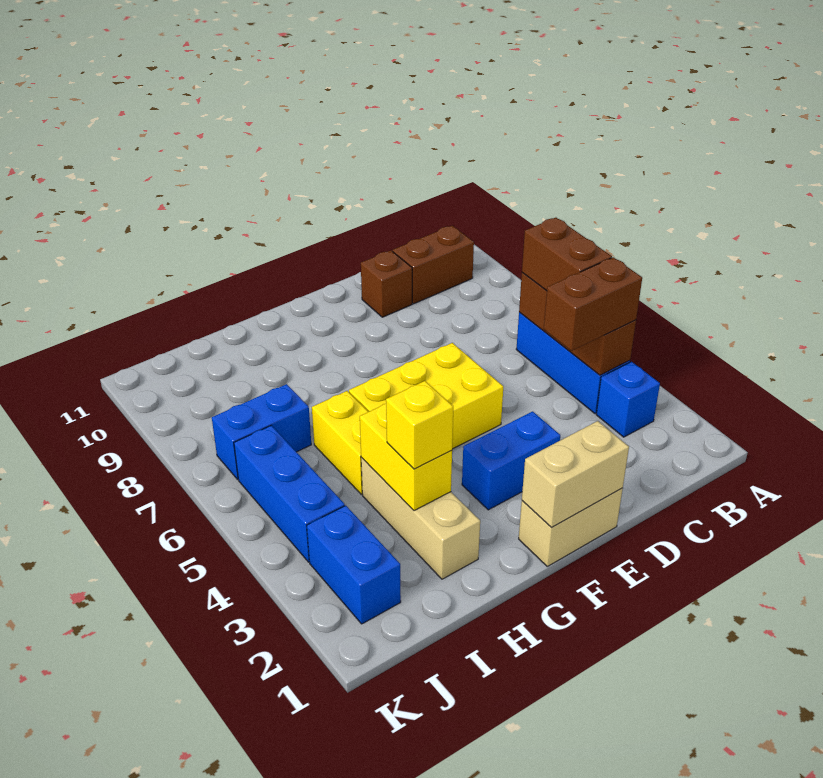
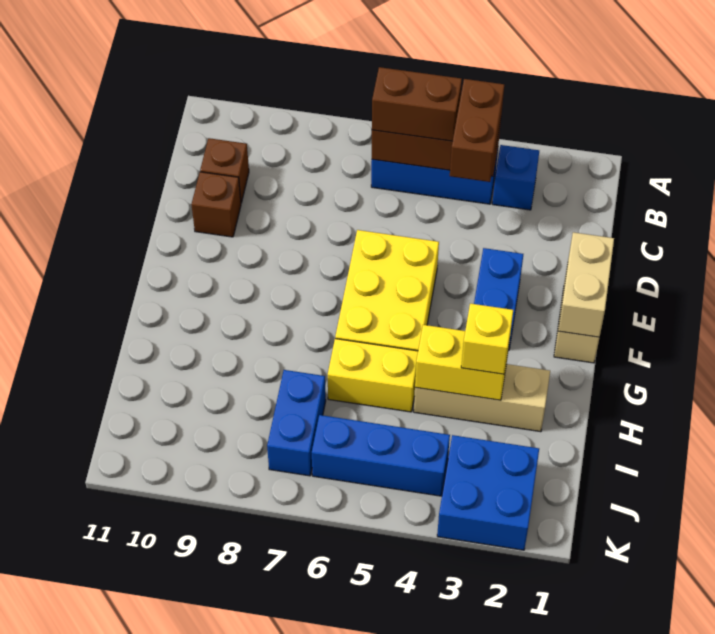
brown brick B10:C10 level 1 -> brown brick C10 level 1
blue brick J2:J3 level 1 -> blue brick J2:K3 level 1

